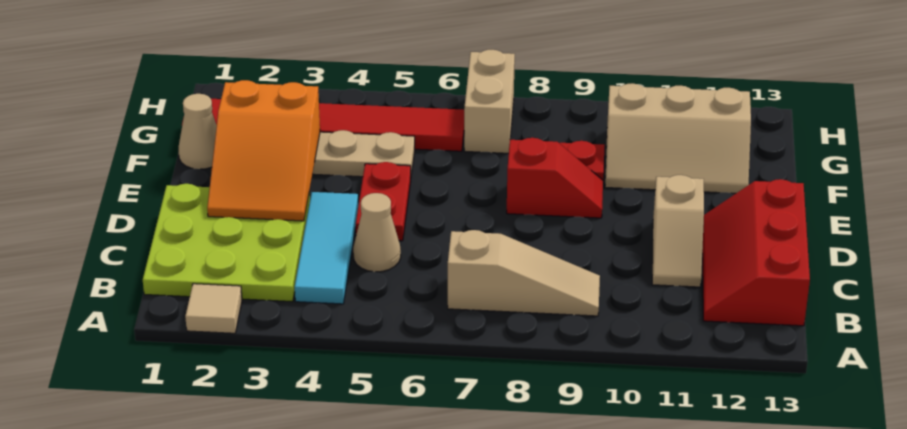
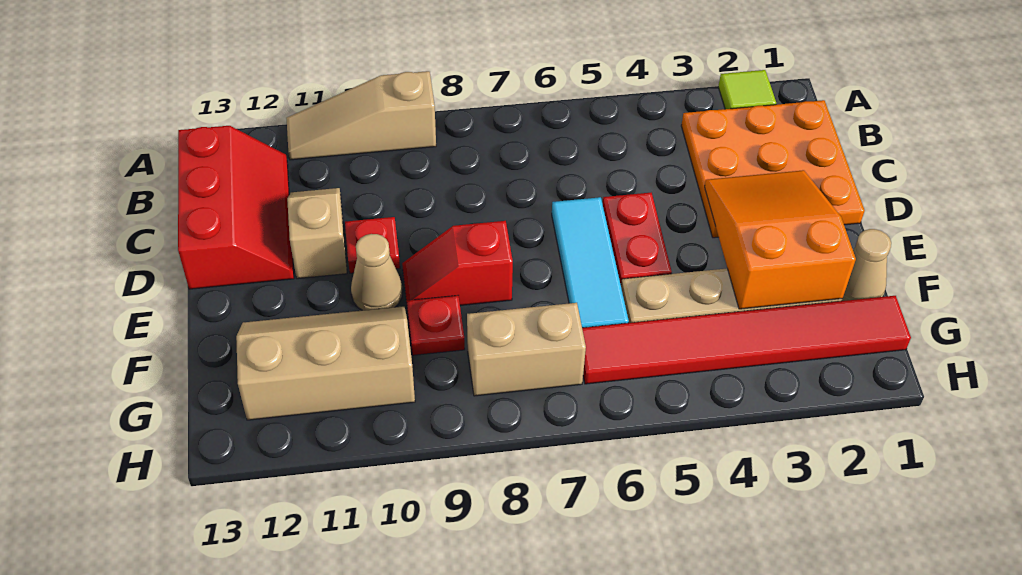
tan tile A2 level 1 -> lime tile A2 level 1
lime plate B1:D3 level 1 -> orange plate B1:D3 level 1
cyan tile B4:D4 level 1 -> cyan tile D6:F6 level 1
tan slope B7:B9 level 1 top 7 -> tan slope A9:A11 level 1 top 9
tan cone C5 level 1 -> tan cone E10 level 1
none -> red plate D10 level 1
tan brick G7:H7 level 1 -> tan brick G7:G8 level 1

